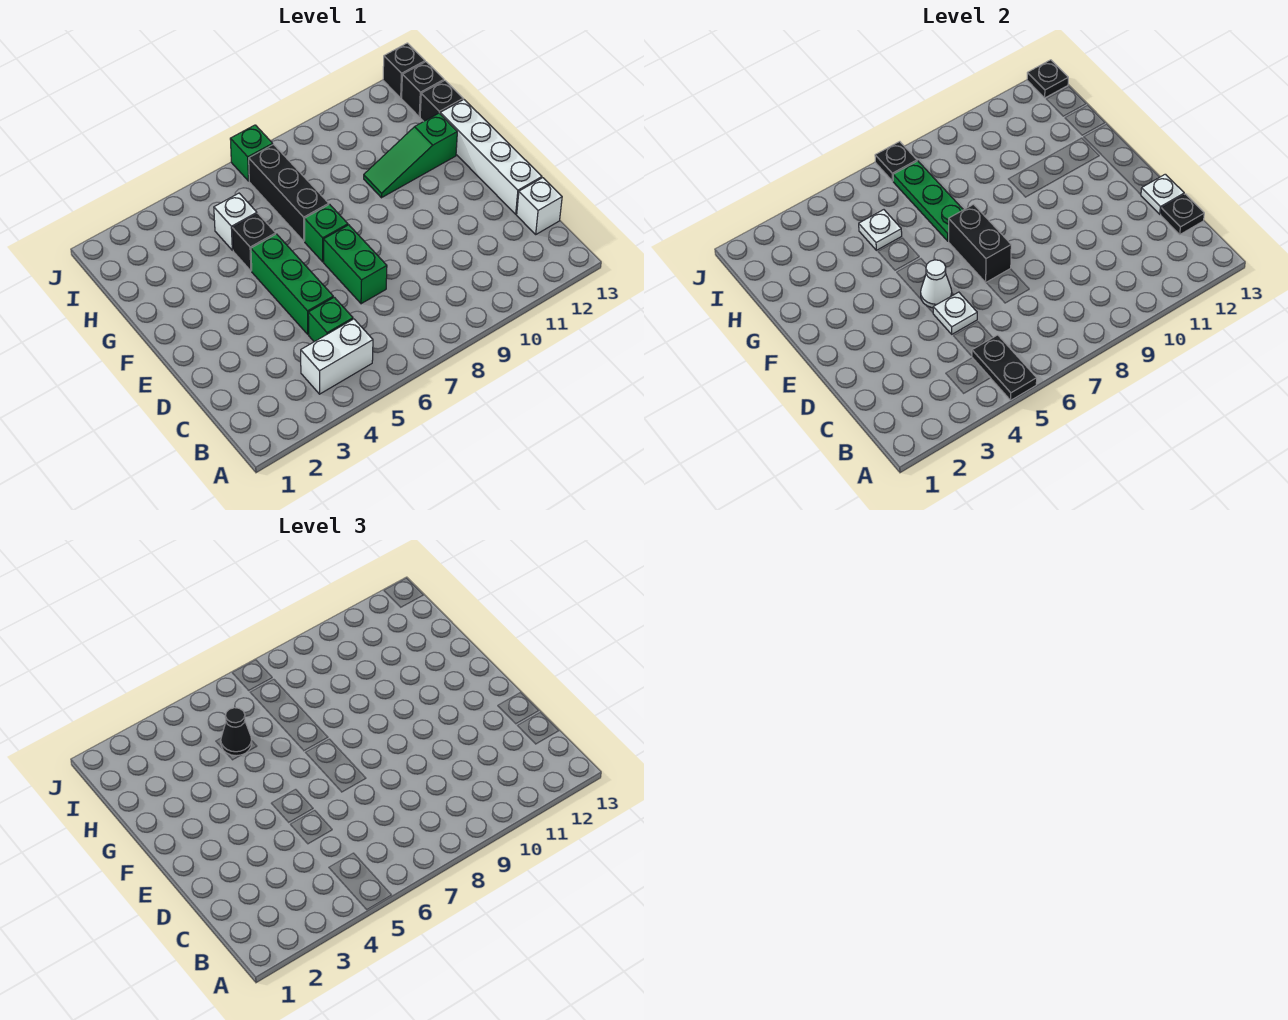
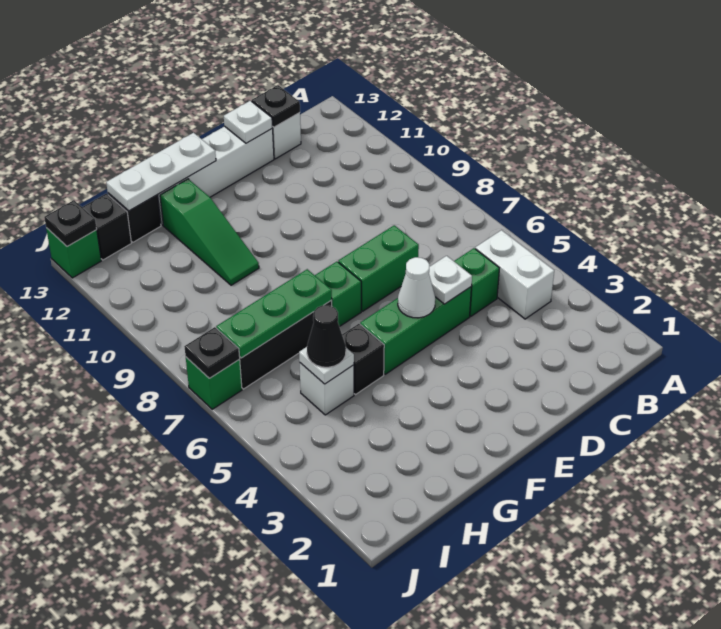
black plate A5:B5 level 2 -> none
black brick E7:F7 level 2 -> none
none -> white plate F13:H13 level 2
black brick J13 level 1 -> green brick J13 level 1

